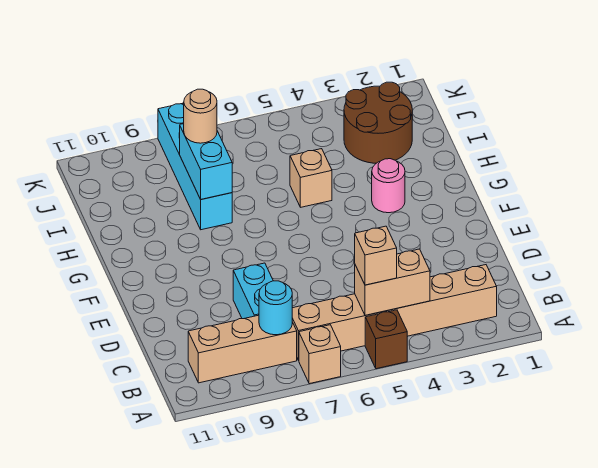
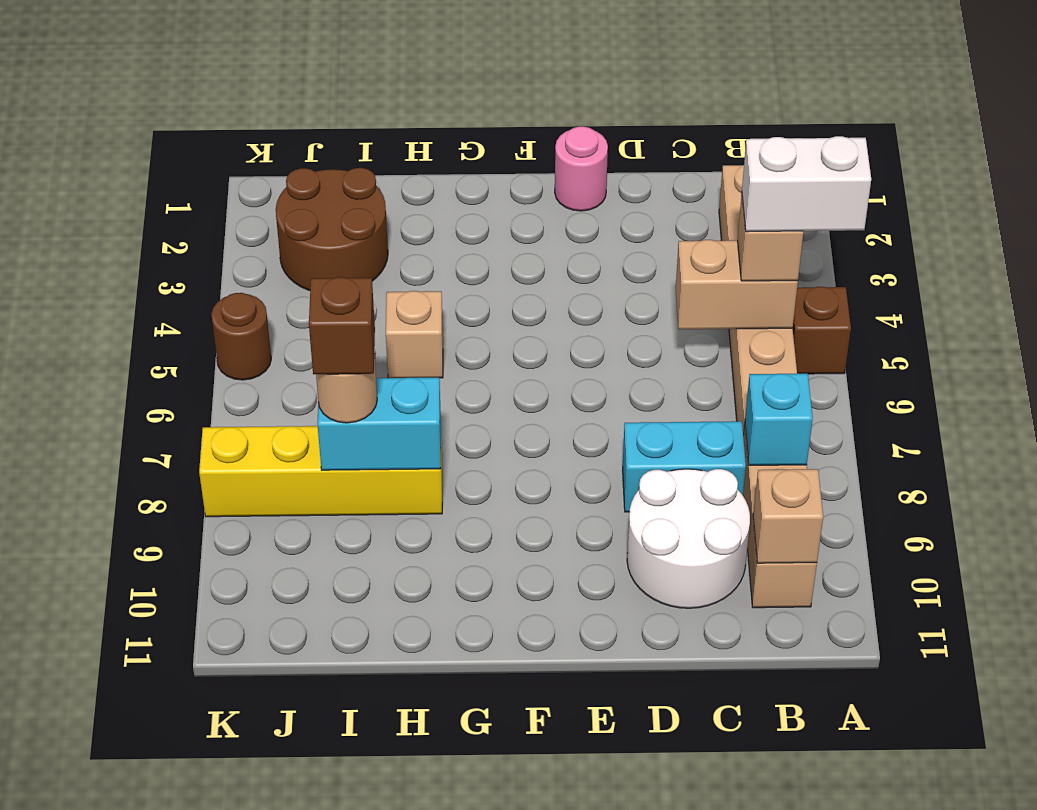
none -> white brick A5:B5 level 4
tan brick A7 level 1 -> tan brick B10 level 2
tan brick B4:B5 level 2 -> tan brick B5:C5 level 2
cyan round brick B8 level 2 -> cyan brick B8 level 2
none -> white round brick C9:D10 level 1
pink round brick G3 level 1 -> pink round brick E1 level 1
cyan brick H8:K8 level 1 -> yellow brick H8:K8 level 1
none -> brown brick I8 level 4
none -> brown round brick K5 level 1

